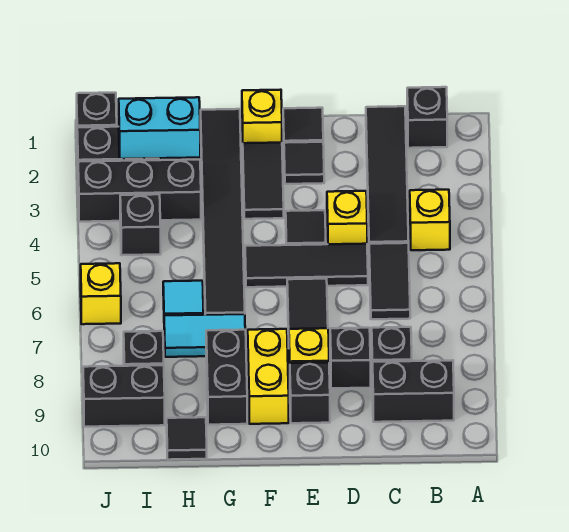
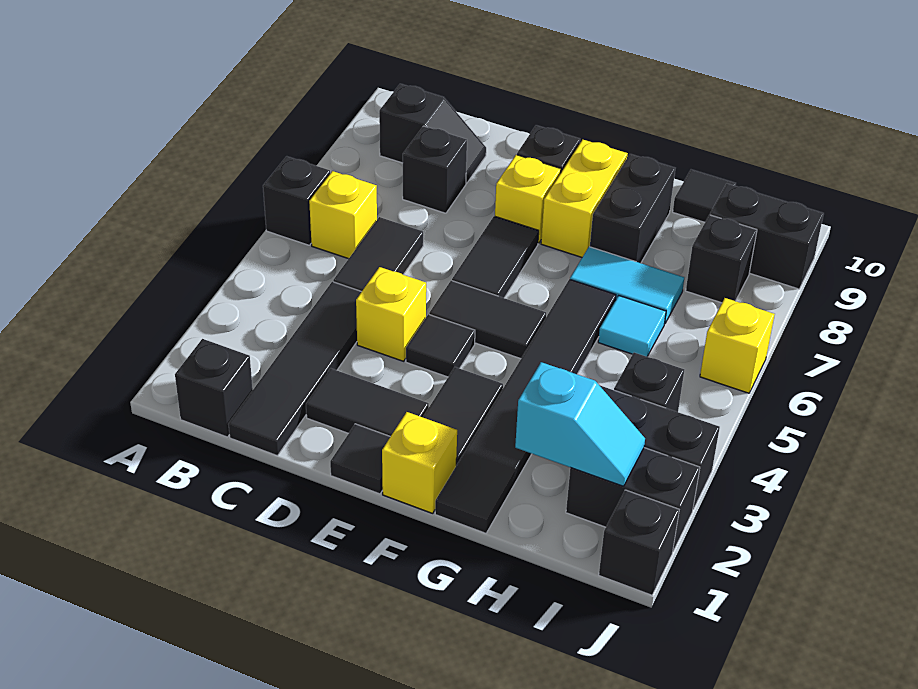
yellow brick B4 level 1 -> yellow brick B6 level 1
black brick B9:C9 level 1 -> black slope B9:C9 level 1 top B
black tile D5:F5 level 1 -> black tile E5:F5 level 1
black brick D8 level 1 -> black brick A6 level 1
black tile E2 level 1 -> black tile D2:E2 level 1
cyan brick H2:I2 level 2 -> cyan slope H2:I2 level 2 top H

